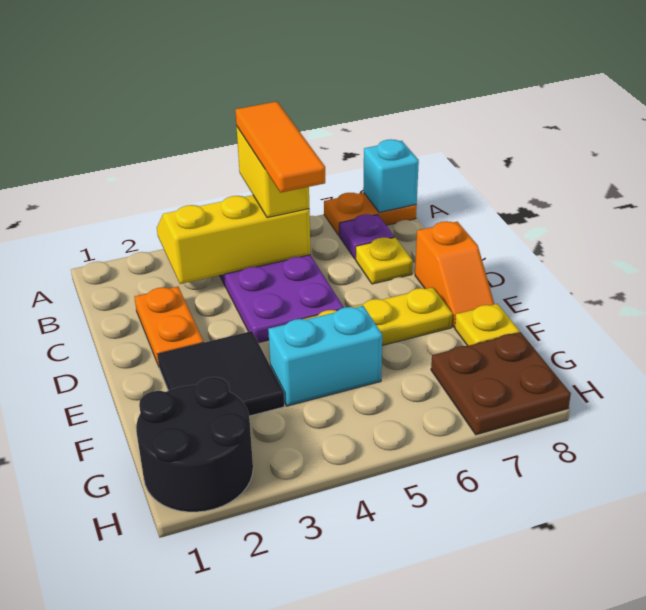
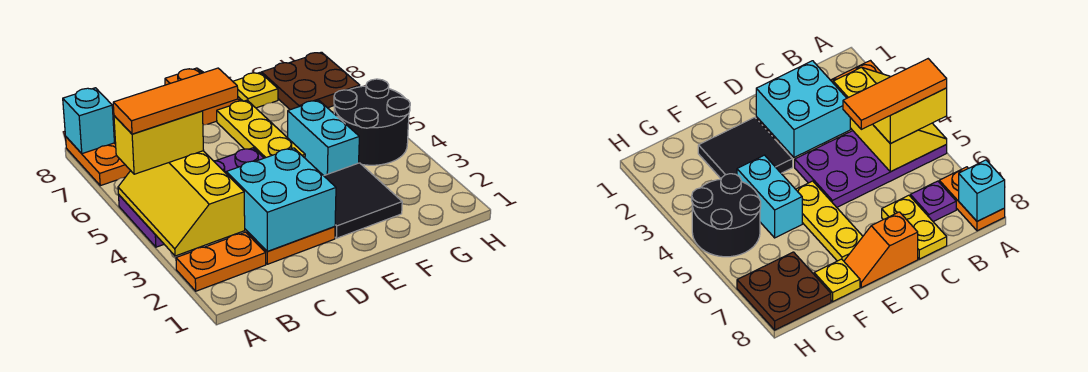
none -> orange plate A2:B2 level 1
none -> cyan brick C2:D3 level 2
yellow plate C7 level 1 -> yellow plate C7:C8 level 1
black round brick G1:H2 level 1 -> black round brick G4:H5 level 1

